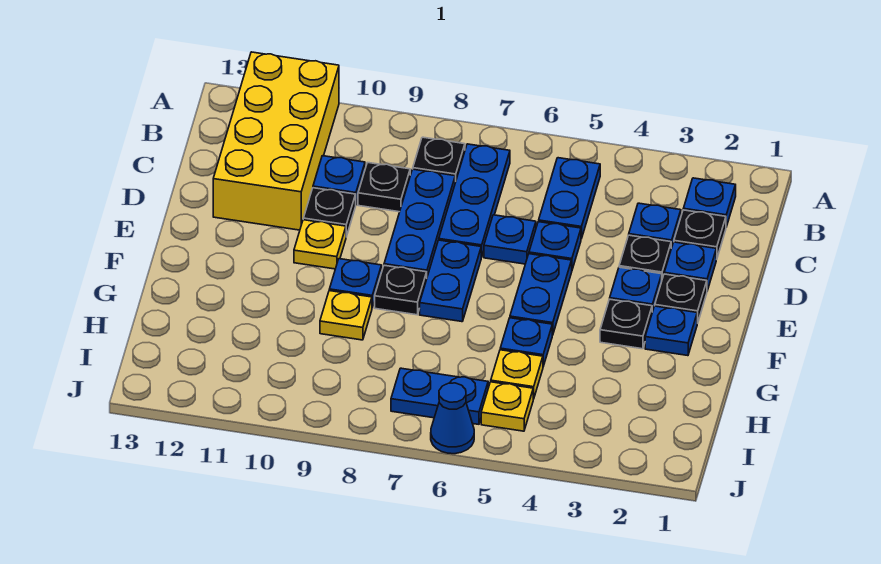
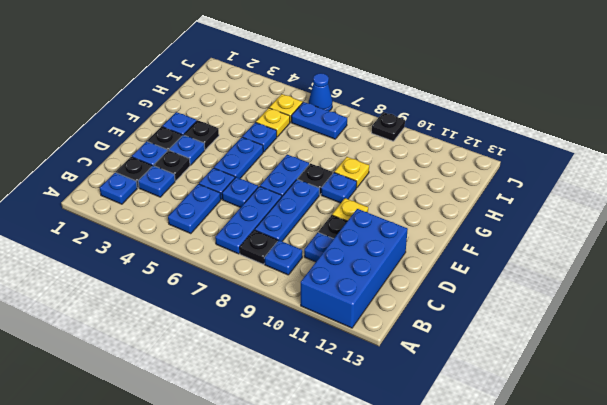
yellow brick A11:D12 level 1 -> blue brick A11:D12 level 1
none -> blue plate B9 level 1
black plate C9 level 1 -> black plate J9 level 1

